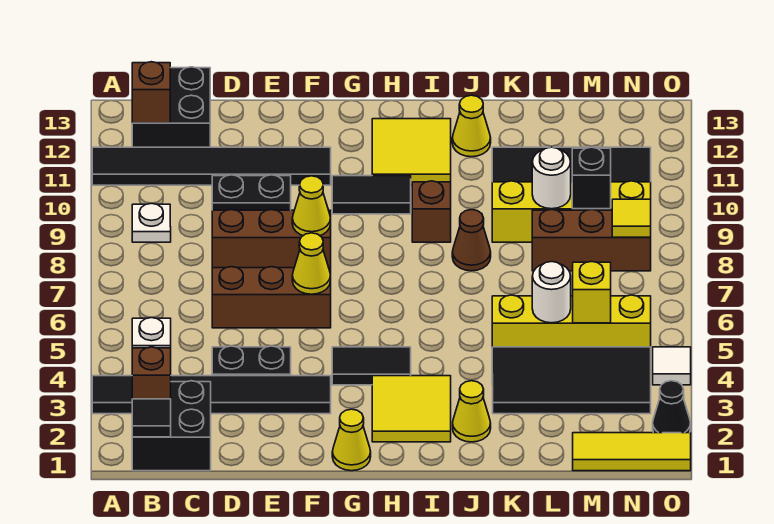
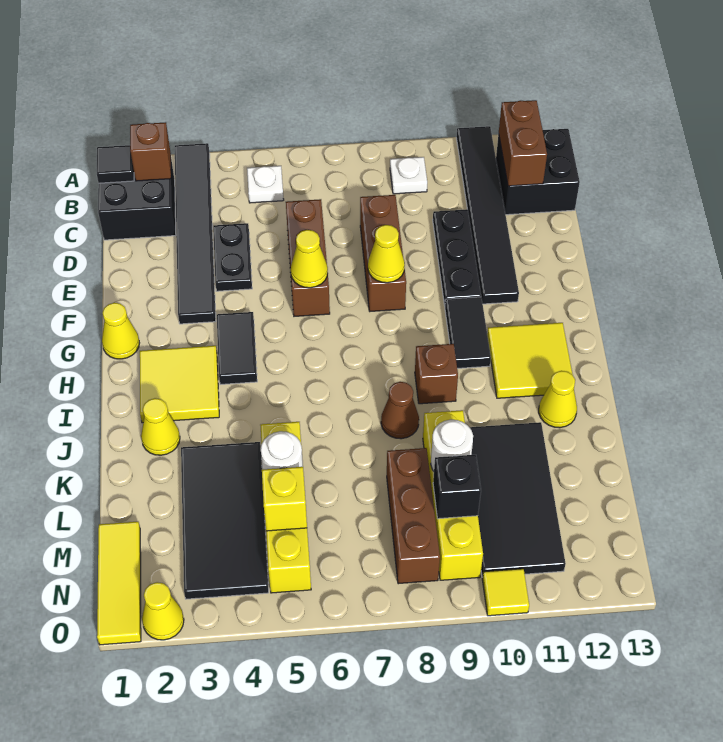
brown brick B12 level 2 -> brown brick B12:C12 level 2
black plate D10:E10 level 1 -> black plate D10:F10 level 1
yellow tile N8 level 2 -> yellow tile O10 level 1
black cone O2 level 1 -> yellow cone O2 level 1
white tile O4 level 1 -> none

